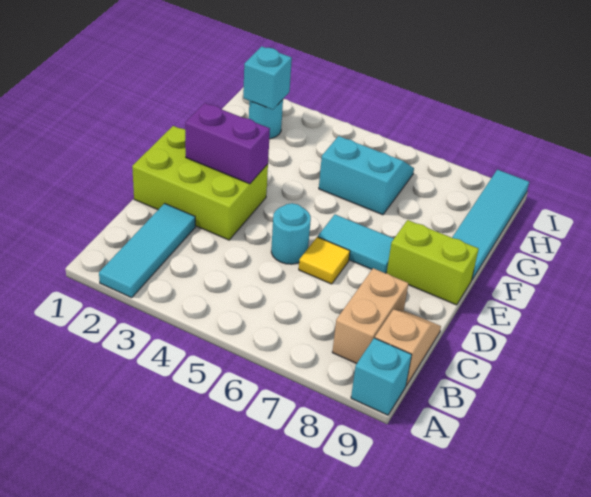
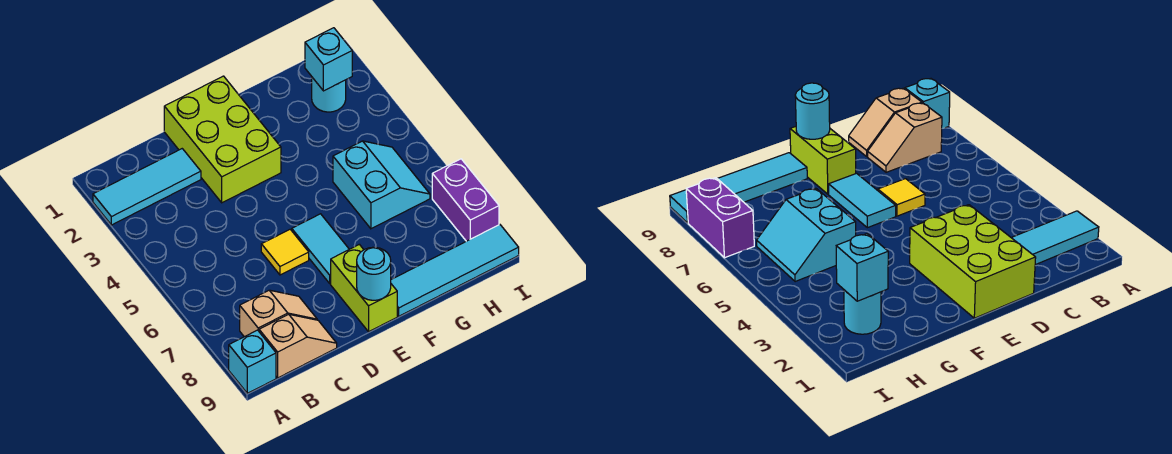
tan brick B8:C8 level 1 -> tan slope B8:C8 level 1 top B
cyan round brick D5 level 1 -> cyan round brick E9 level 2
purple brick E2:E3 level 2 -> purple brick I7:I8 level 1

